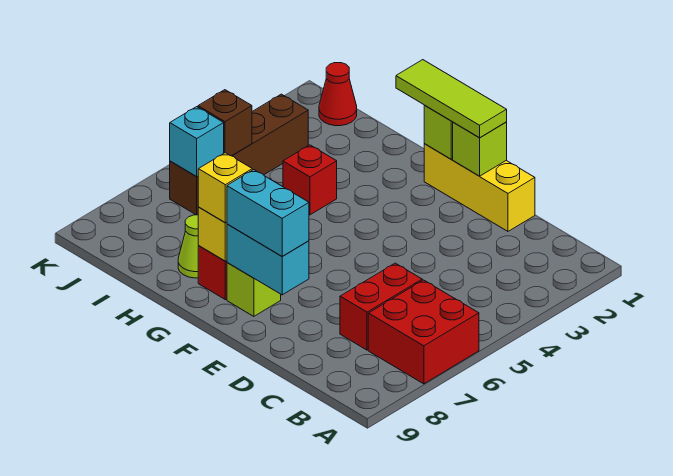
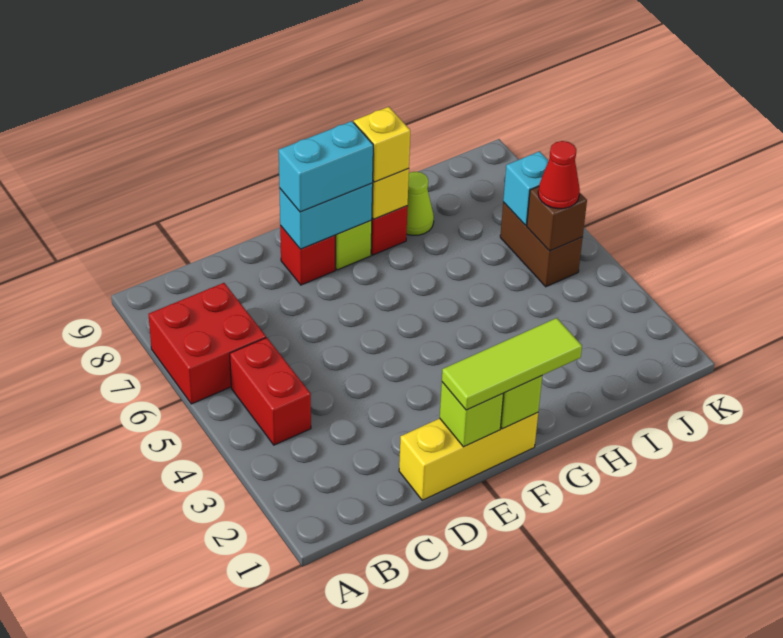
red brick C6:C7 level 1 -> red brick B4:B5 level 1
red brick H4 level 1 -> red brick E8 level 1
red cone J1 level 1 -> red cone J5 level 3
brown brick J3:J6 level 1 -> brown brick J5:J6 level 1

